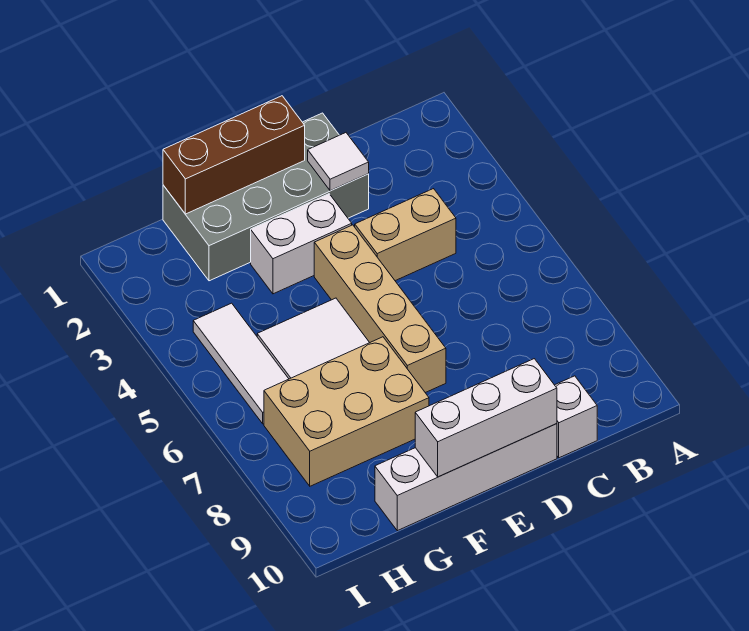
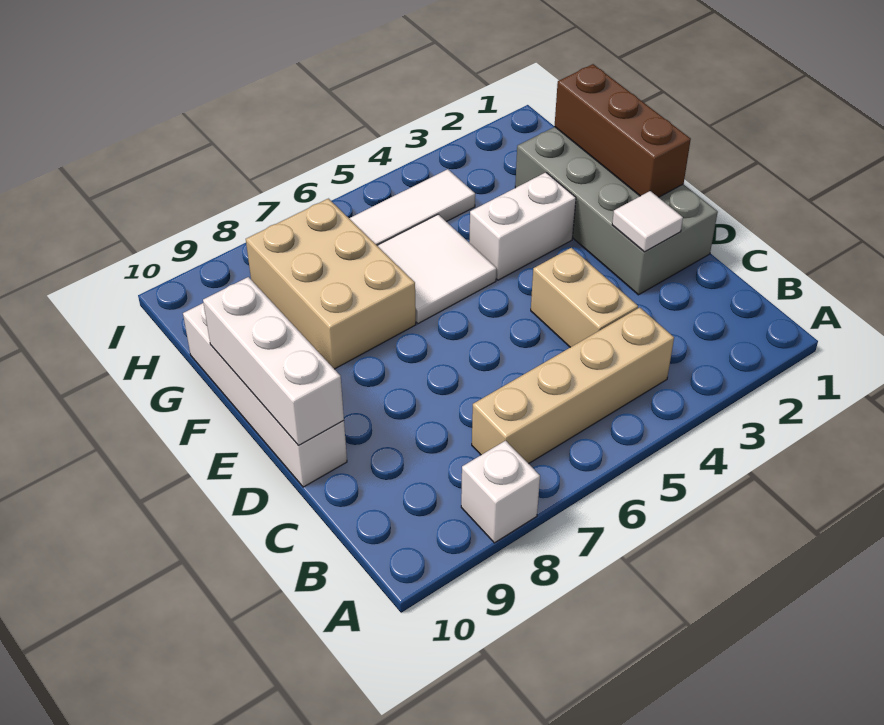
white brick C10 level 1 -> white brick A8 level 1
white brick E3:F3 level 1 -> white brick F3:F4 level 1
tan brick E4:E7 level 1 -> tan brick B4:B7 level 1

